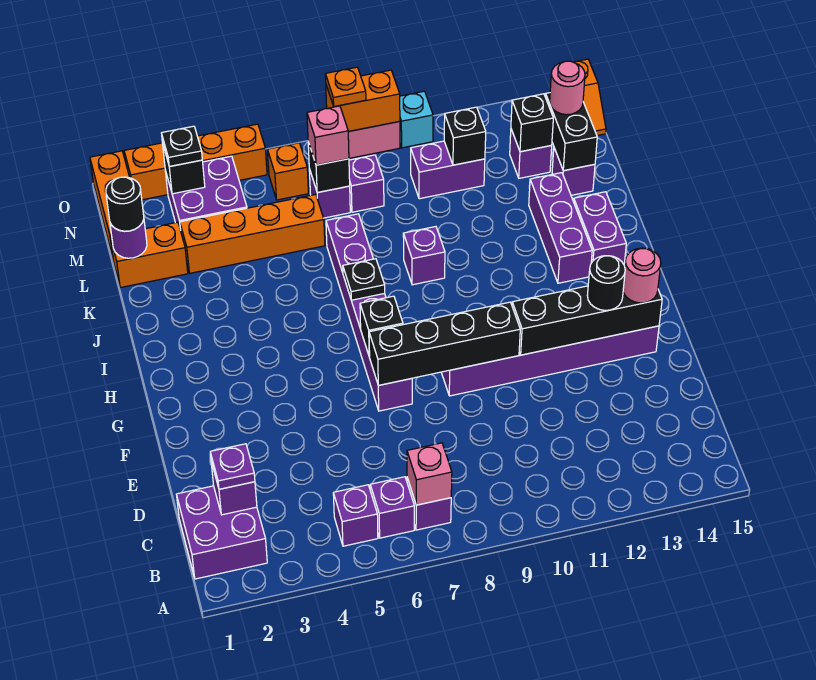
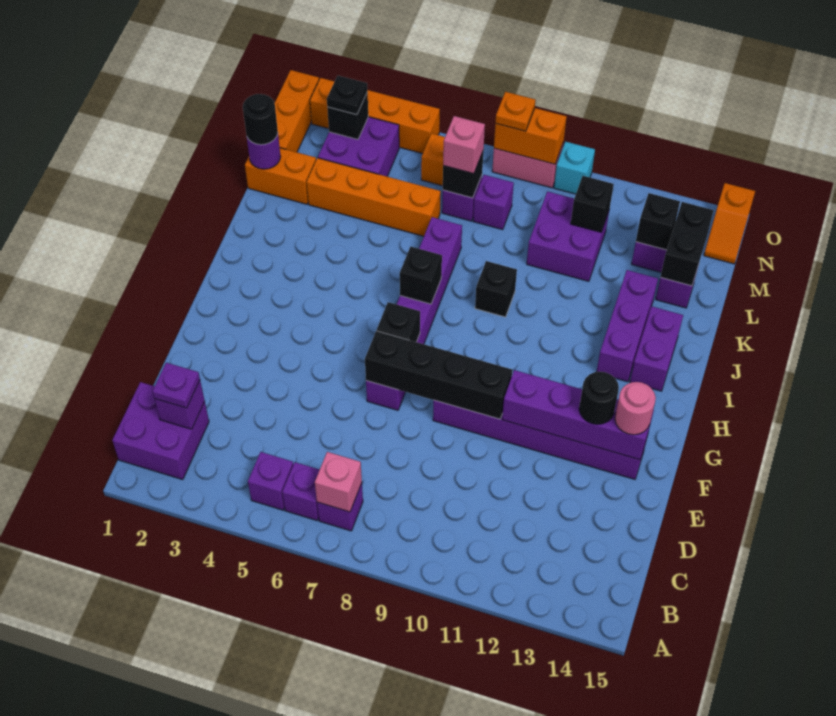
black brick F11:F14 level 2 -> purple brick F11:F14 level 2
black plate I7 level 2 -> black brick I7 level 2
purple brick J9 level 1 -> black brick J9 level 1
purple brick M10:M11 level 1 -> purple brick L10:M11 level 1
pink round brick M14 level 3 -> none

